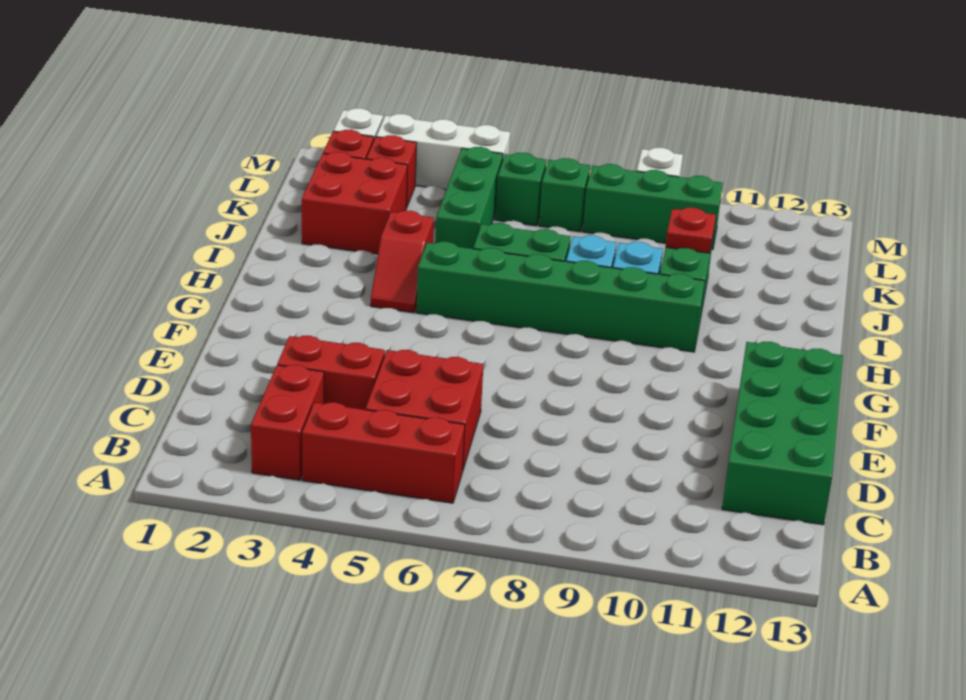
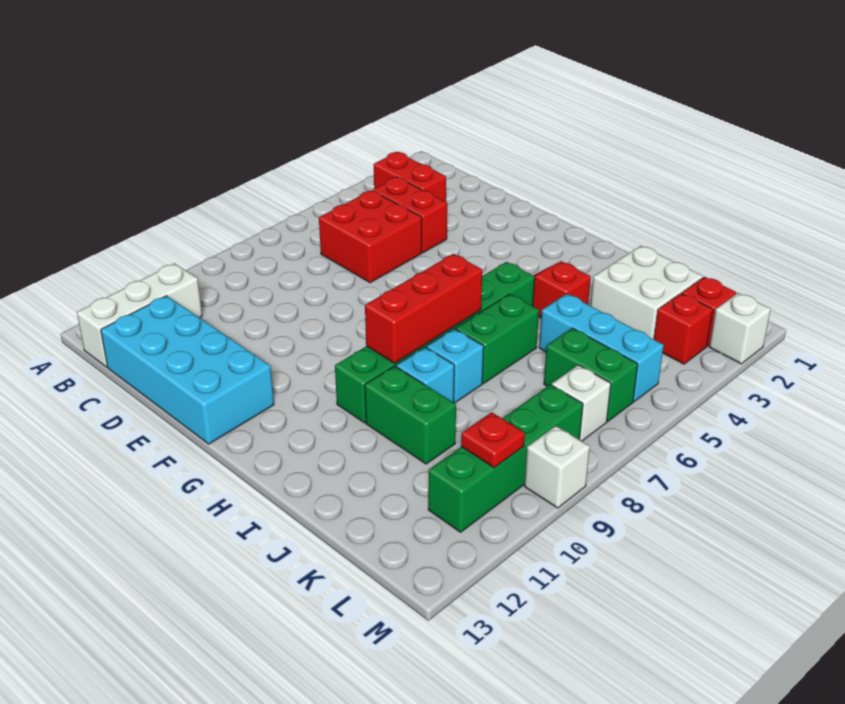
red brick B4:B6 level 1 -> red brick H7:H9 level 2
green brick C12:F13 level 1 -> cyan brick C12:F13 level 1
red brick D3:D4 level 1 -> red brick C4:D4 level 1
red brick J2:K3 level 1 -> white brick J2:K3 level 1
green brick J5:L5 level 1 -> cyan brick J5:L5 level 1
red plate J10 level 2 -> red plate L10 level 2
green brick L6 level 1 -> green brick K6:L6 level 1
green brick L7 level 1 -> white brick L7 level 1
green brick L8:L10 level 1 -> green brick L8:L11 level 1
white brick M3:M5 level 1 -> white brick B11:B13 level 1

